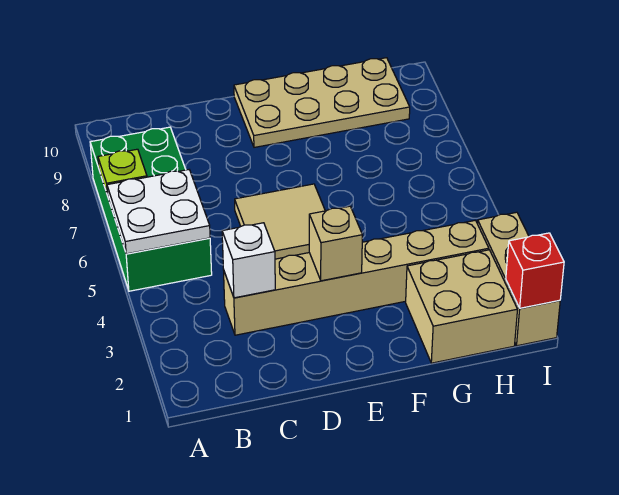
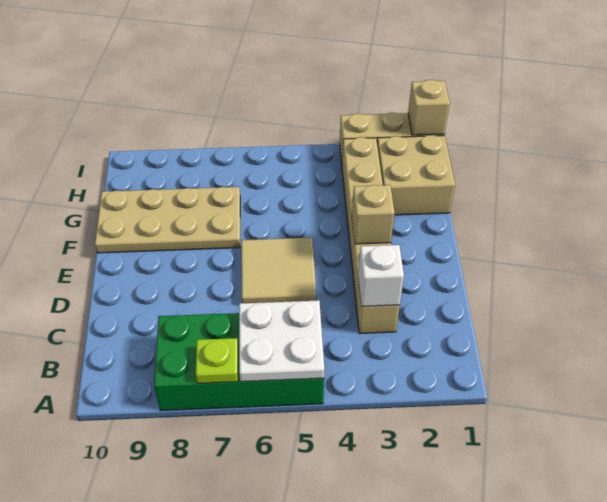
tan plate E9:H10 level 1 -> tan plate F7:G10 level 1
red brick I1 level 2 -> tan brick I1 level 2

